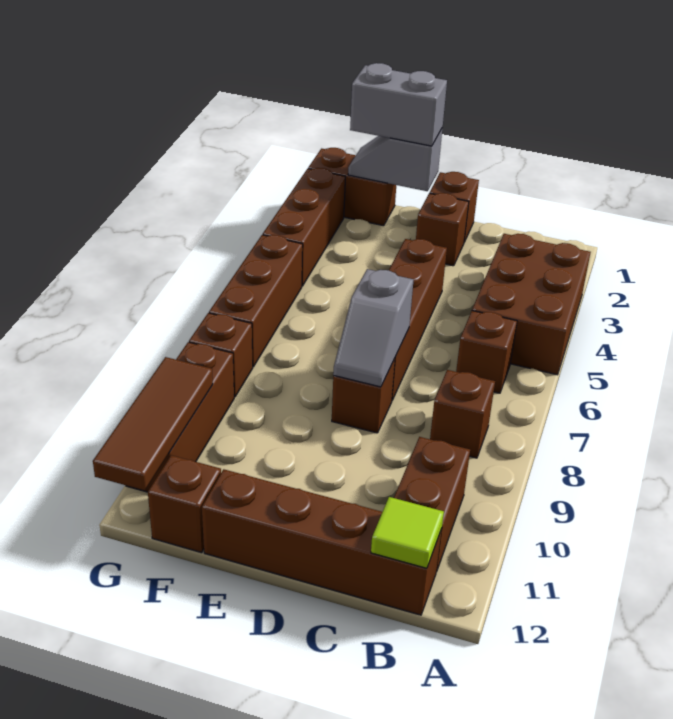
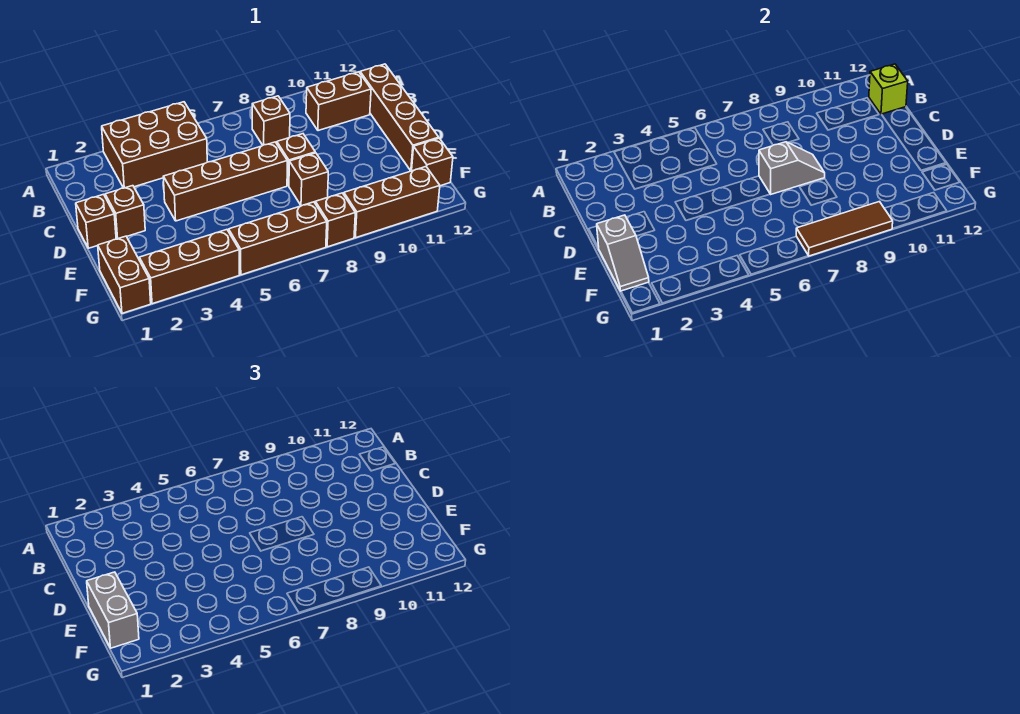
brown brick B6 level 1 -> brown brick E8 level 1
lime tile B12 level 2 -> lime brick B12 level 2
brown tile G10:G12 level 2 -> brown tile G7:G9 level 2

